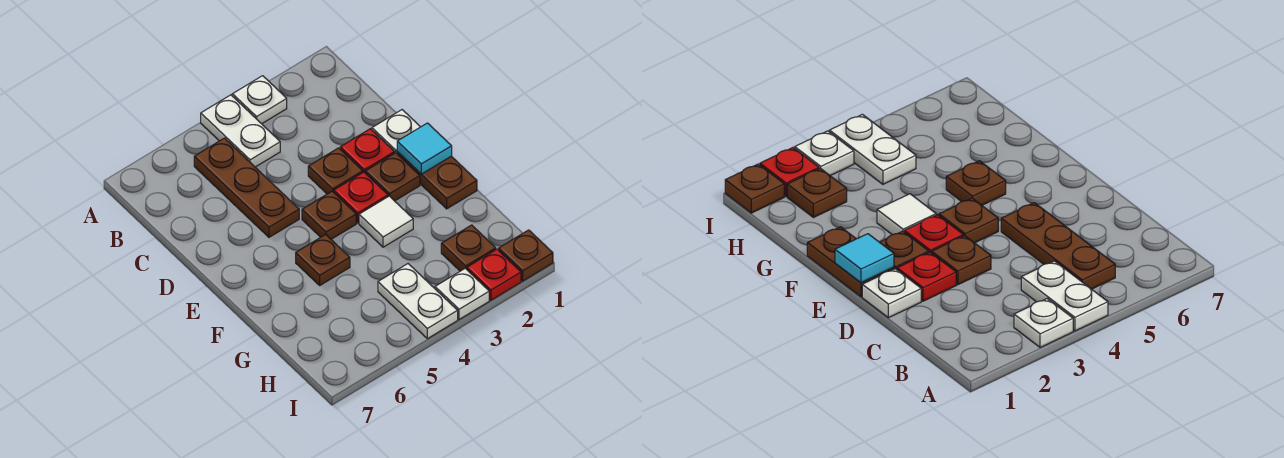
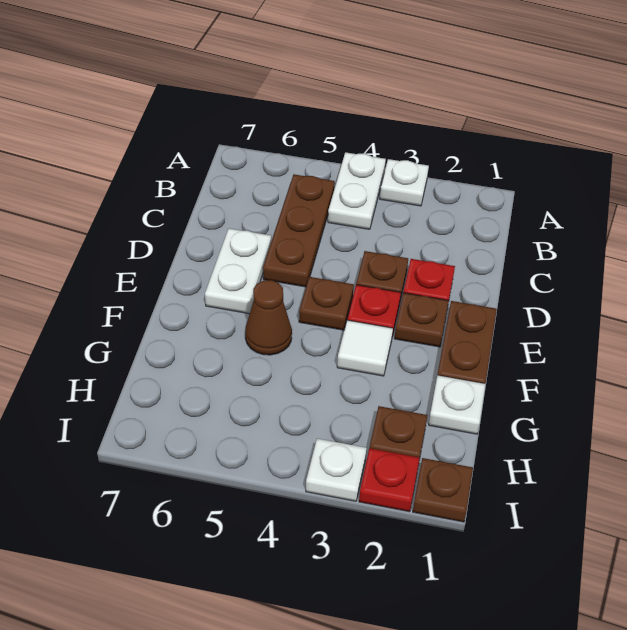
white plate D1 level 1 -> white plate G1 level 1
cyan tile E1 level 2 -> none
brown plate F5 level 1 -> brown cone F5 level 1
white plate H4:I4 level 1 -> white plate D6:E6 level 1

